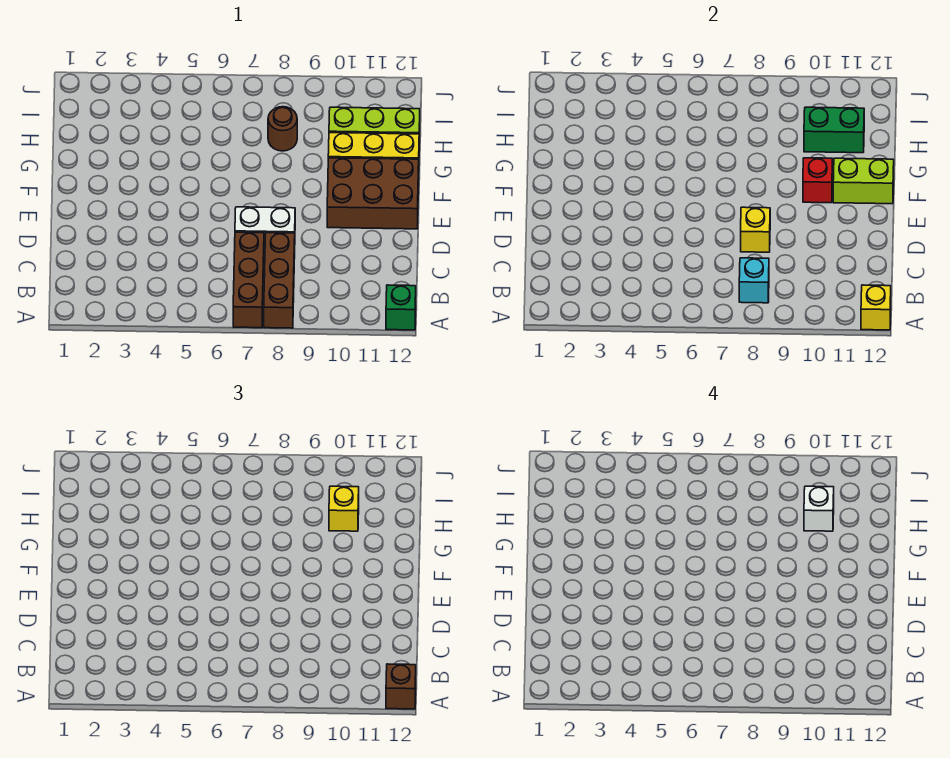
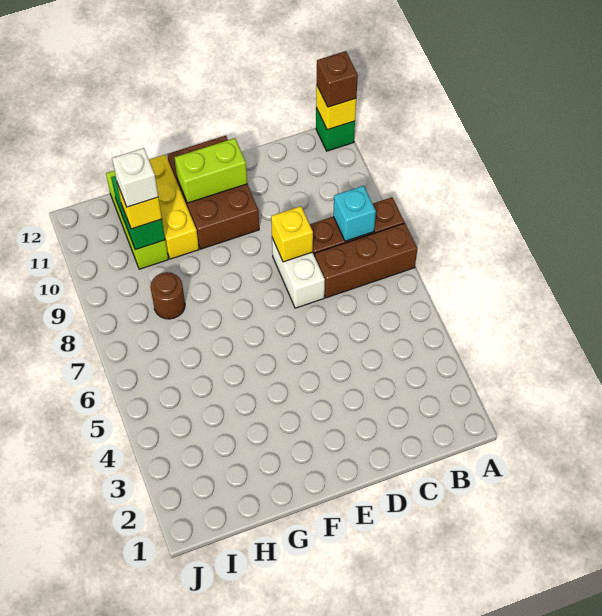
red brick F10 level 2 -> none
lime brick F11:F12 level 2 -> lime brick E11:F11 level 2

